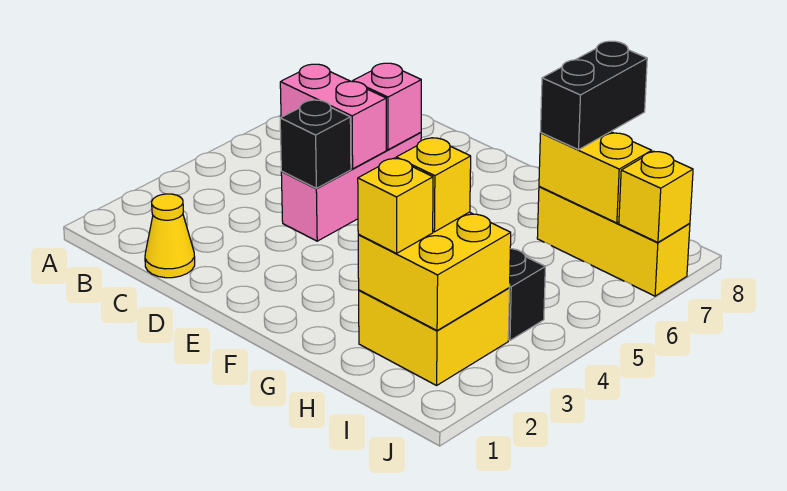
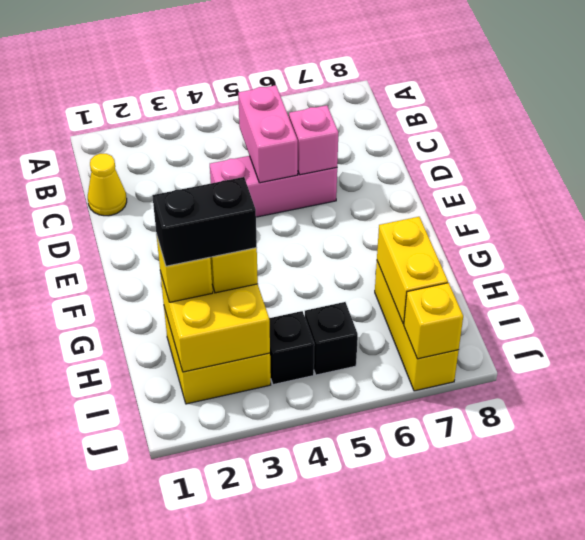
black brick D4 level 2 -> black brick I5 level 1
black brick H7:H8 level 3 -> black brick H2:H3 level 4

